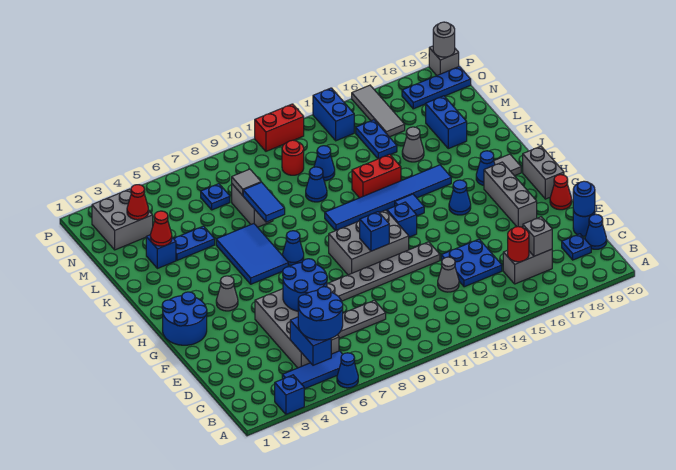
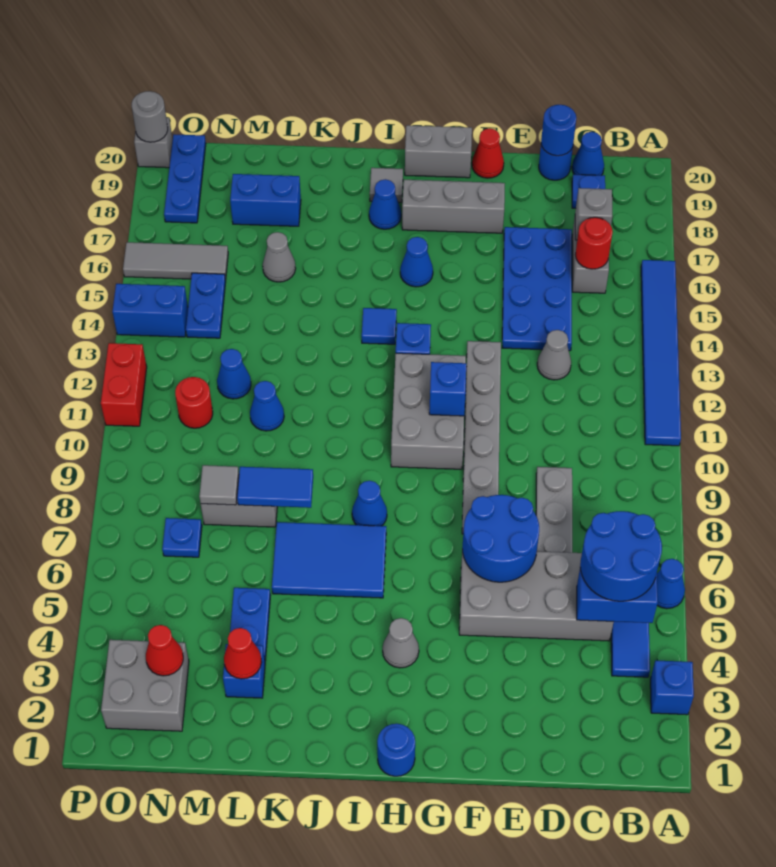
blue plate D14:E15 level 1 -> blue plate D14:E17 level 1
blue round brick G1:H2 level 1 -> blue round brick H1 level 1
blue tile J11:J16 level 1 -> blue tile A11:A16 level 1
red brick K13:K14 level 1 -> none
blue plate M15:N15 level 1 -> blue plate N14:N15 level 1

